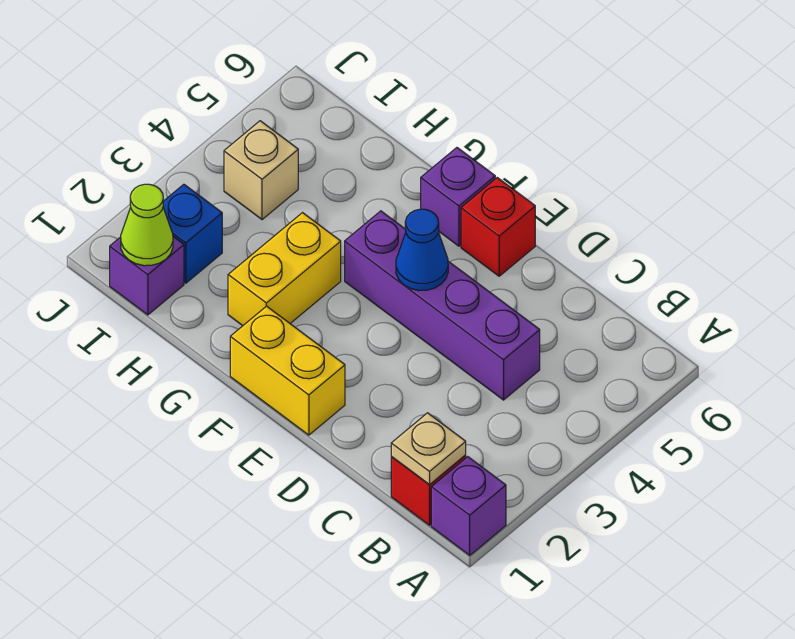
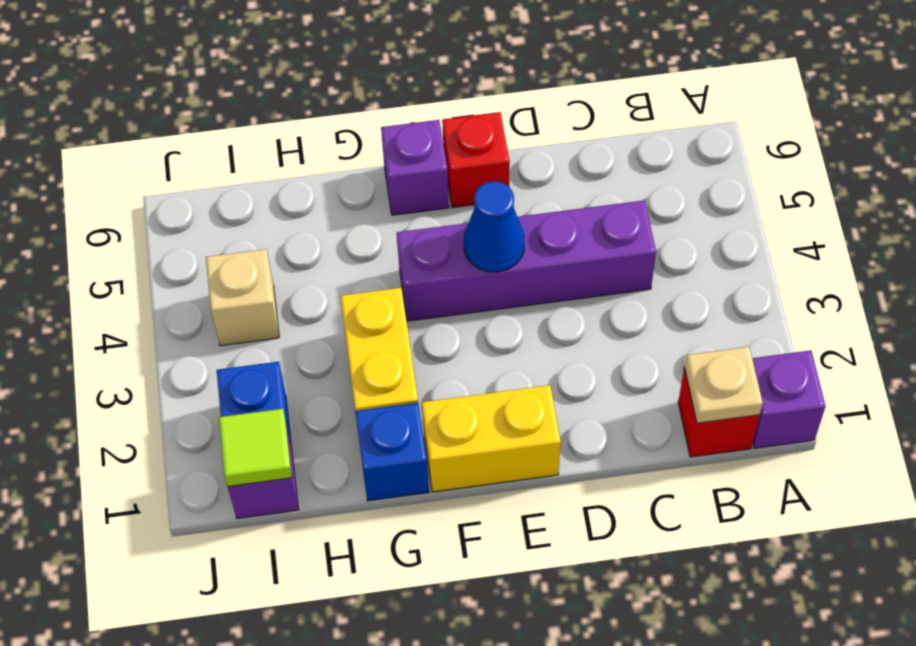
none -> blue brick G1 level 1
lime cone I1 level 2 -> lime tile I1 level 2

